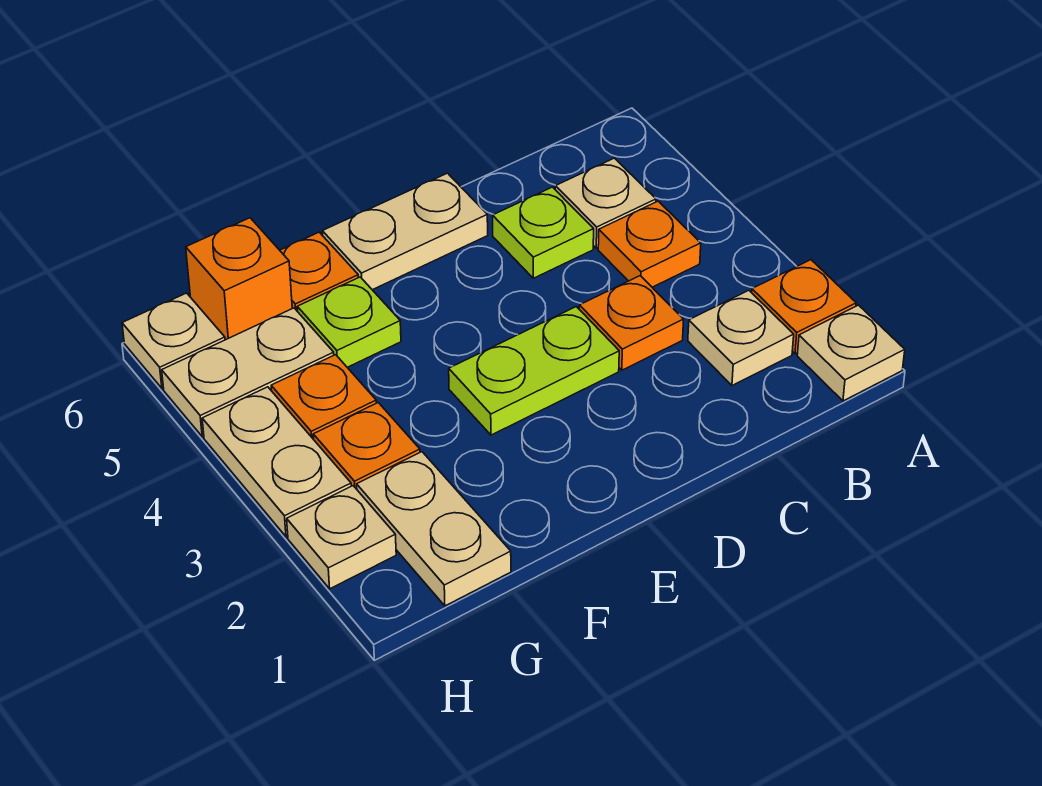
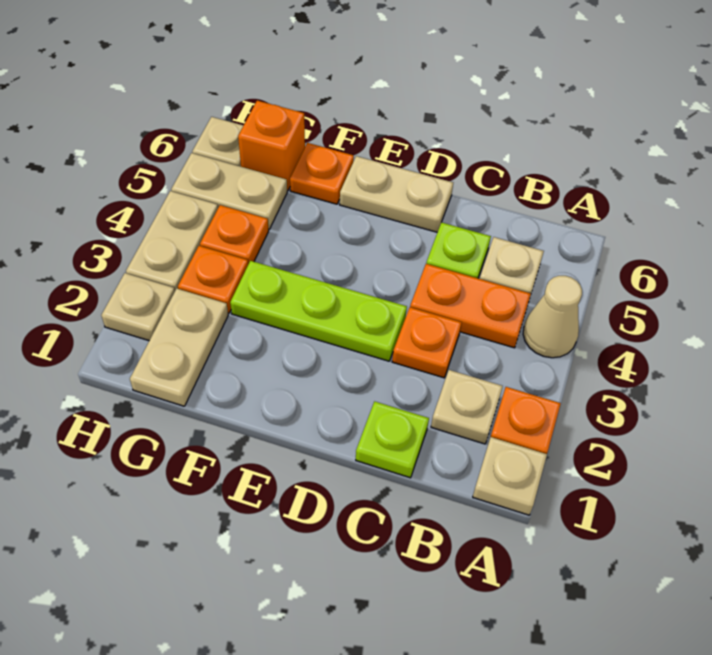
none -> tan cone A4 level 1
orange plate B4 level 1 -> orange plate B4:C4 level 1
lime plate D3:E3 level 1 -> lime plate D3:F3 level 1
lime plate F5 level 1 -> lime plate C1 level 1

